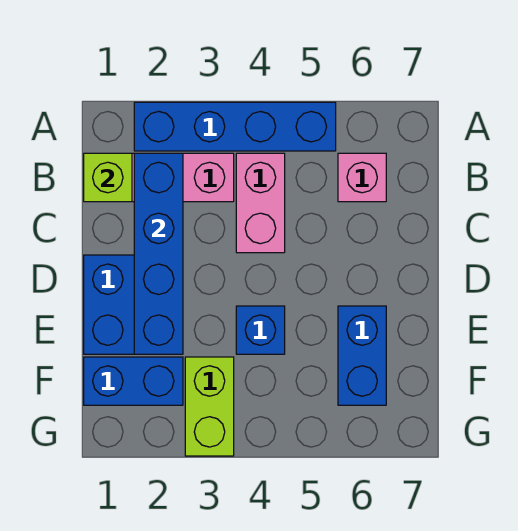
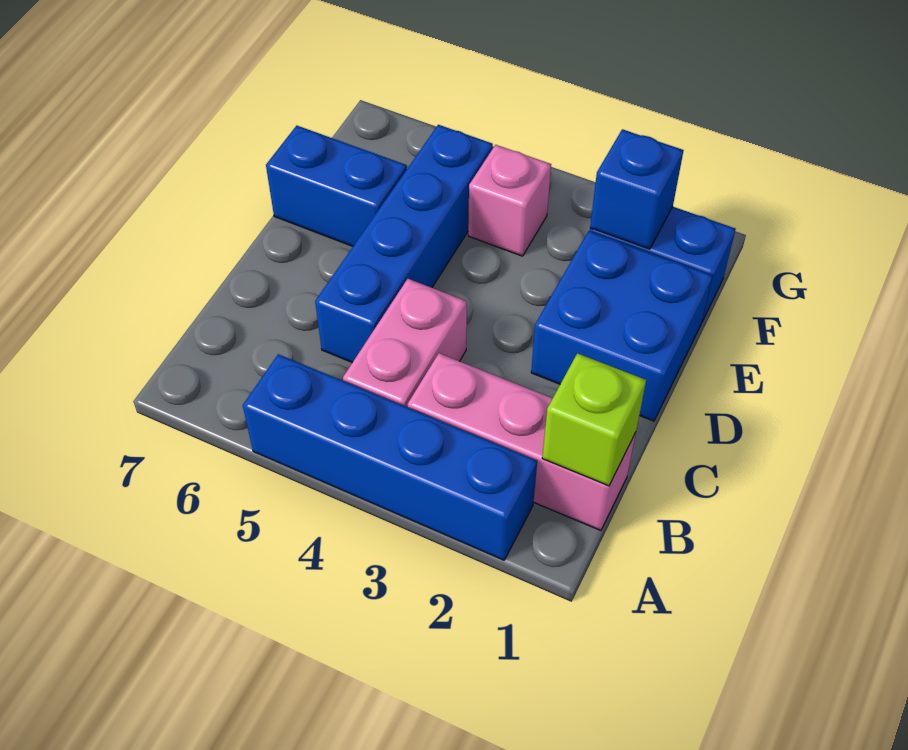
blue brick B2:E2 level 2 -> blue brick C5:F5 level 1
pink brick B6 level 1 -> pink brick F4 level 1
blue brick E4 level 1 -> blue brick F2 level 2
blue brick E6:F6 level 1 -> blue brick E6:E7 level 1
lime brick F3:G3 level 1 -> none

